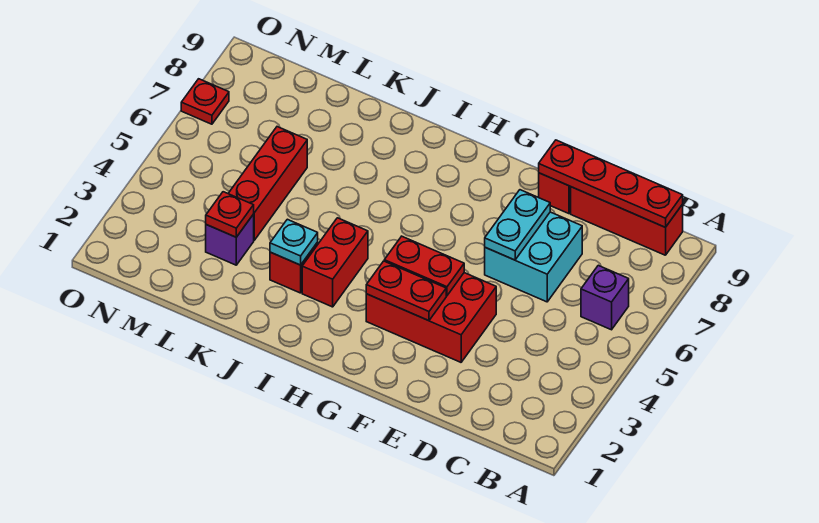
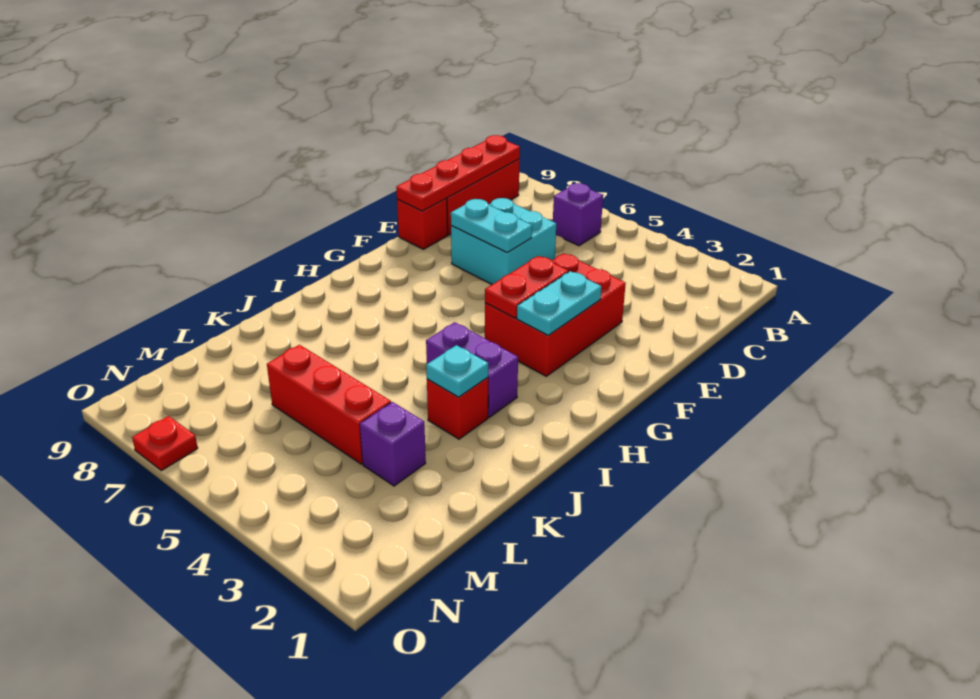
red plate F3:G3 level 2 -> cyan plate F3:G3 level 2
red brick I3:I4 level 1 -> purple brick I3:I4 level 1
red plate L3 level 2 -> none

